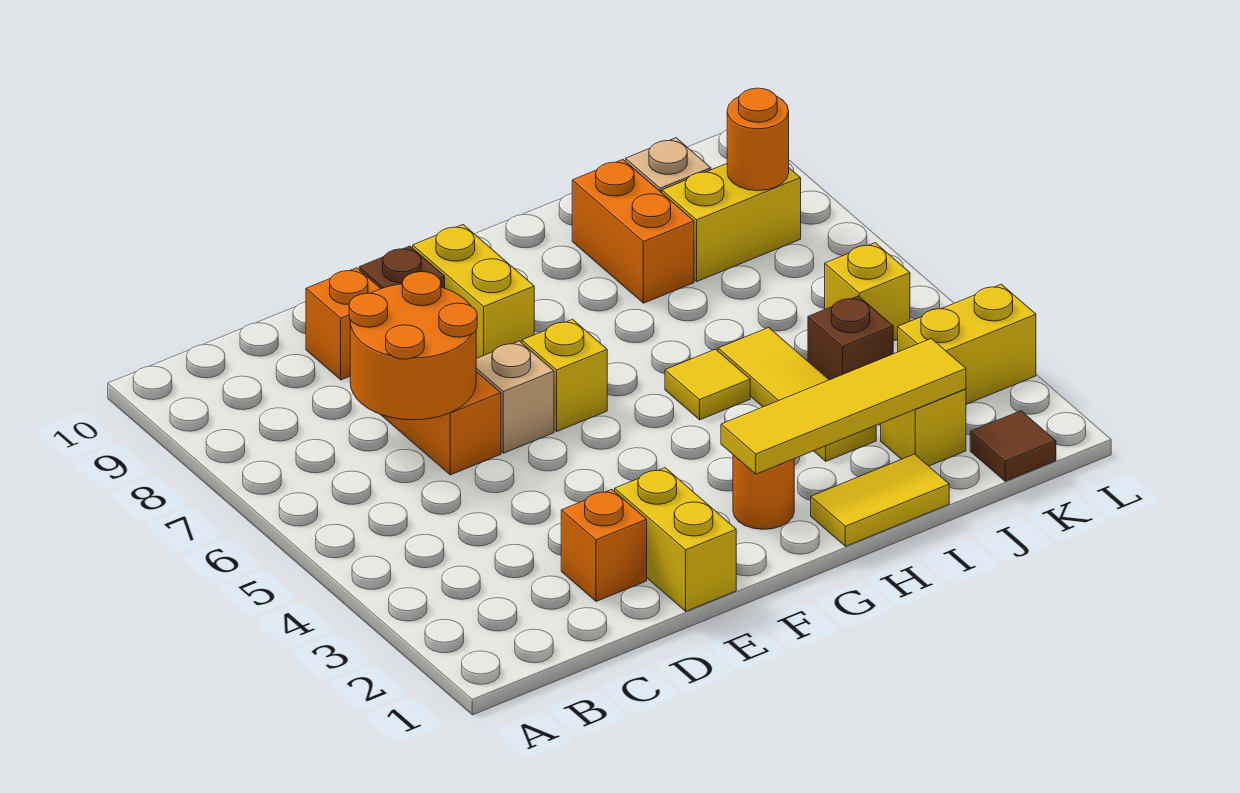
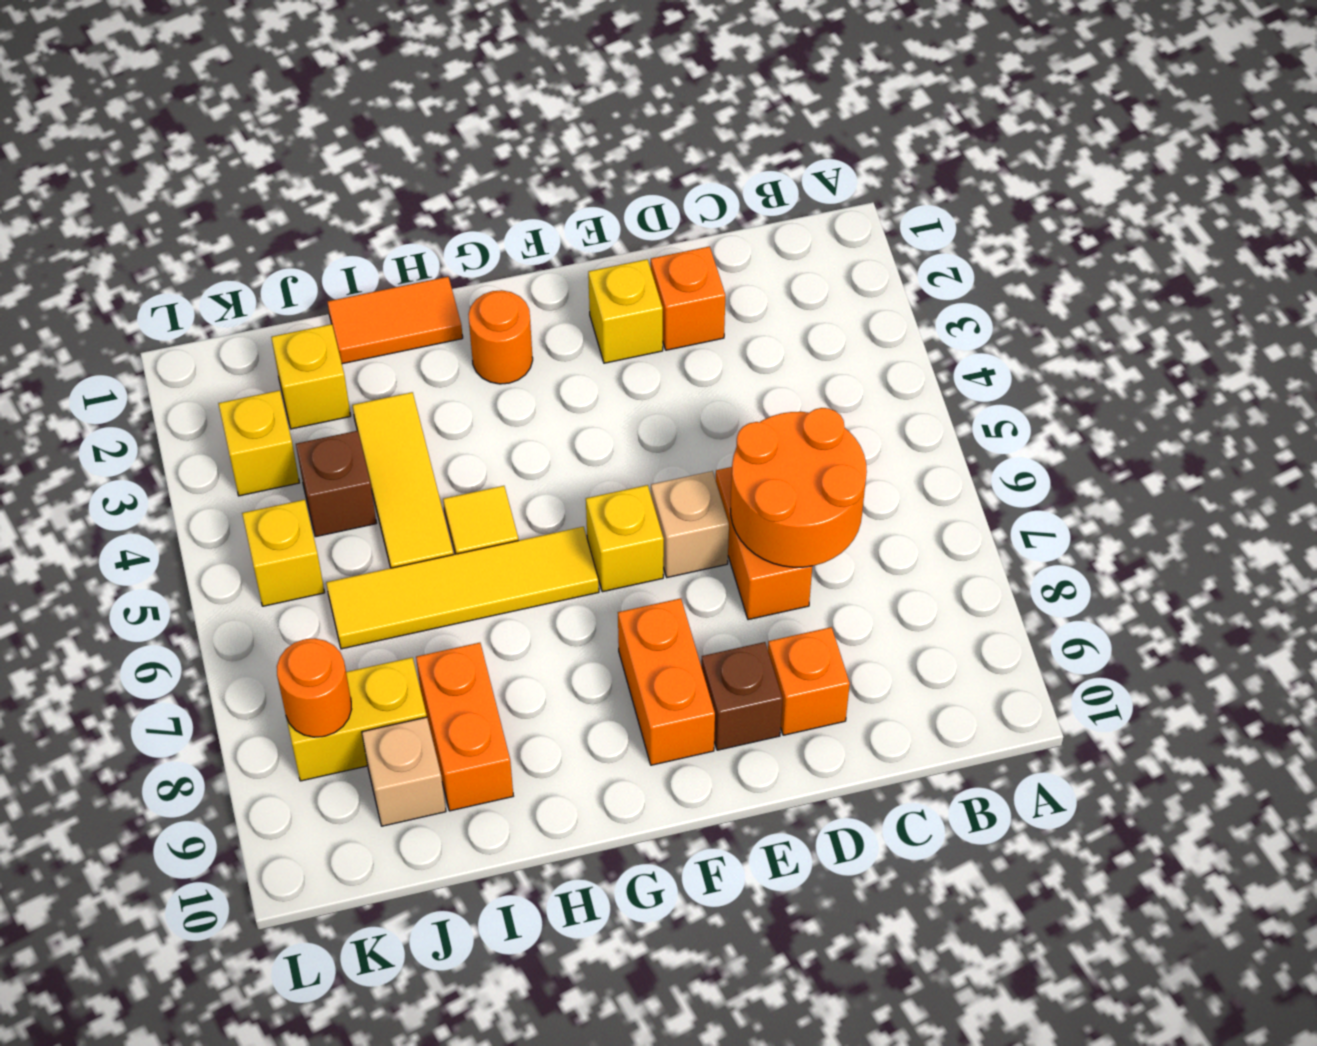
yellow brick E1:E2 level 1 -> yellow brick E2 level 1
yellow brick F8:F9 level 1 -> orange brick F8:F9 level 1
yellow tile G2:J2 level 2 -> yellow tile G6:J6 level 1
yellow tile H1:I1 level 1 -> orange tile H1:I1 level 1
brown tile K1 level 1 -> none
yellow brick K3:L3 level 1 -> yellow brick K3 level 1

